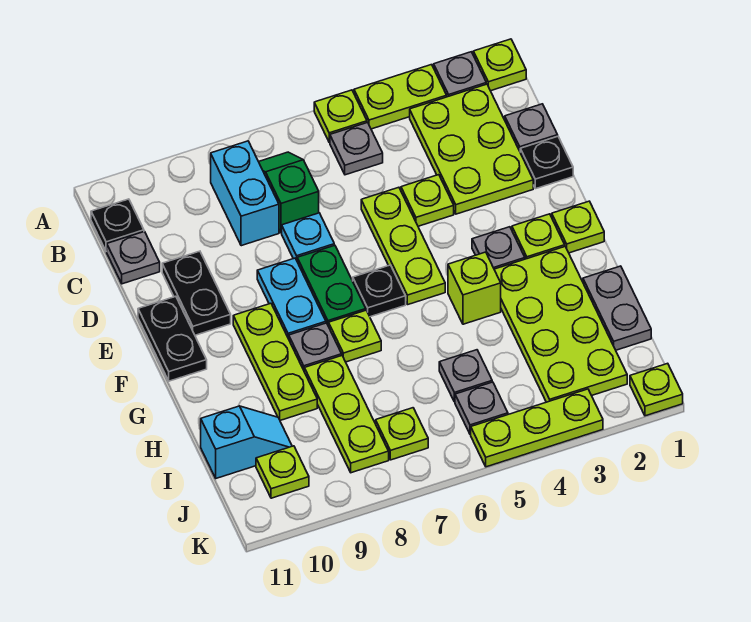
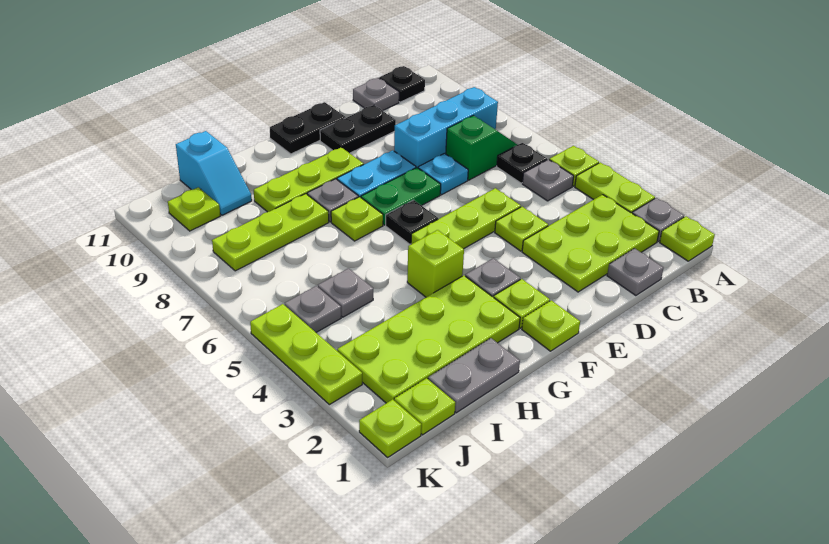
cyan brick B8:C8 level 1 -> cyan brick B8:D8 level 1
black plate D1 level 1 -> black plate B6 level 1
lime plate J7 level 1 -> lime plate J1 level 1

